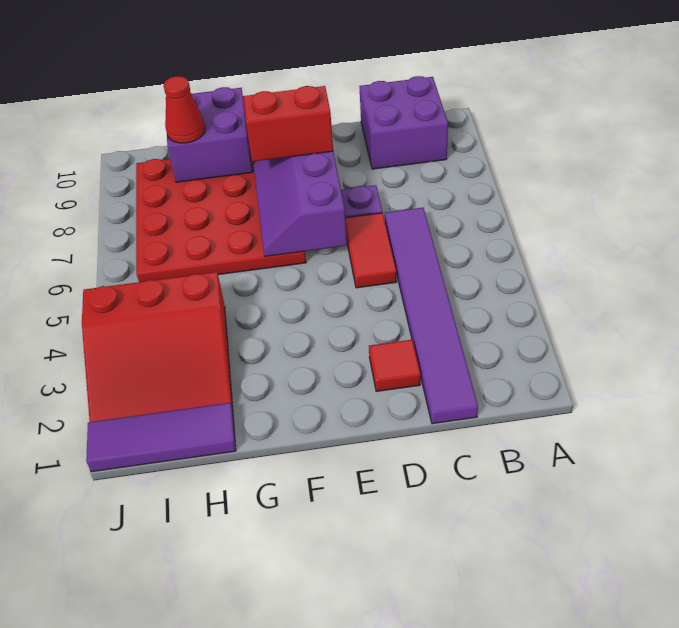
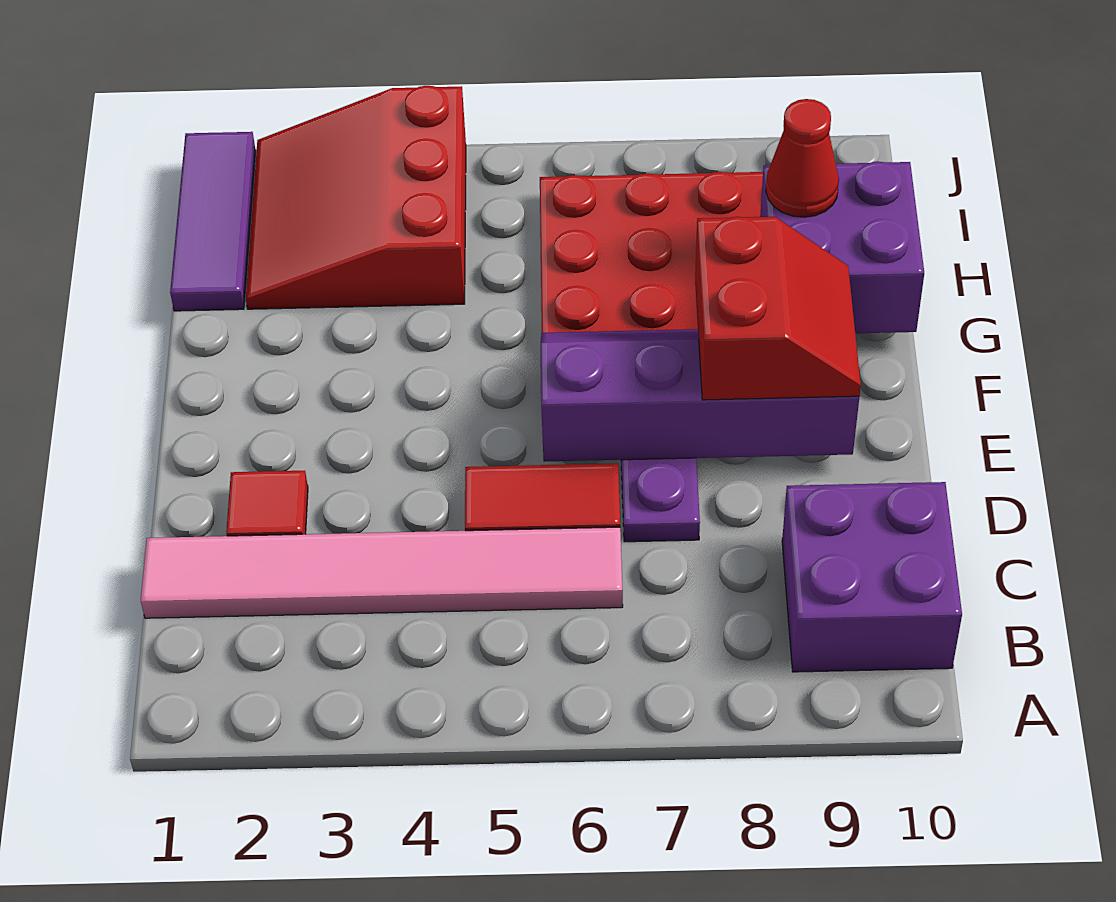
purple tile C1:C6 level 1 -> pink tile C1:C6 level 1

